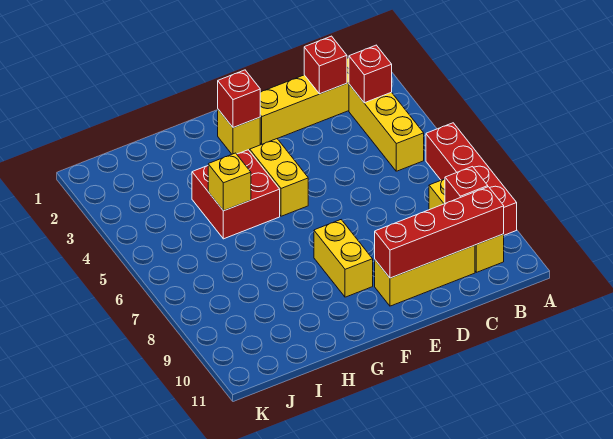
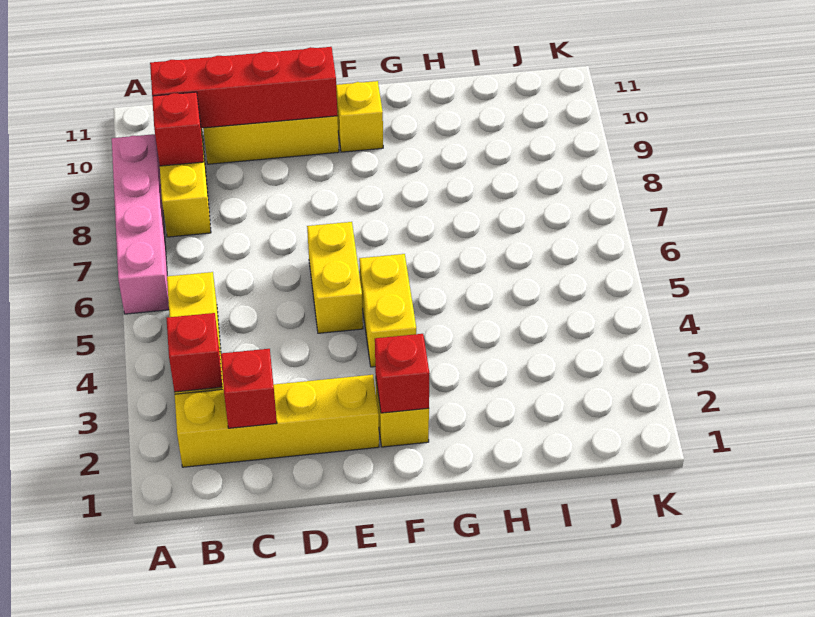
red brick A6:A9 level 1 -> pink brick A6:A9 level 1
yellow brick F8:F9 level 1 -> yellow brick E5:E6 level 1
red brick G4:H5 level 1 -> none
yellow brick H5 level 2 -> yellow brick F10 level 1

